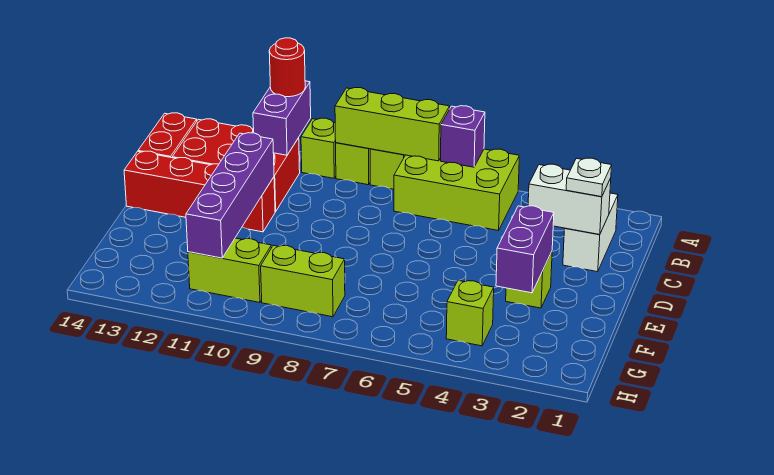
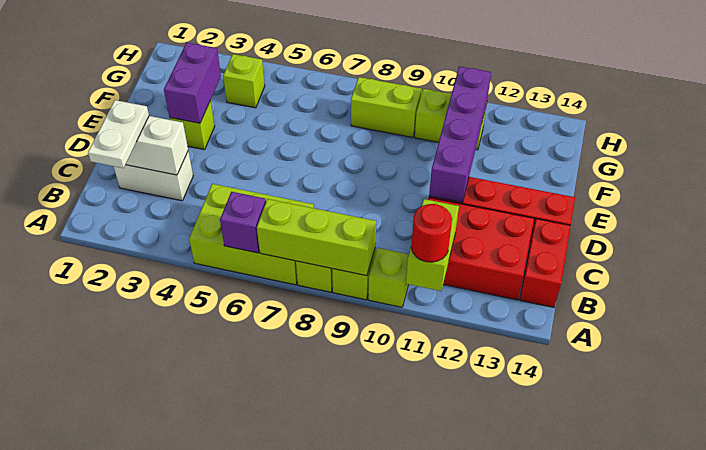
purple brick A11:B11 level 2 -> lime brick A11:B11 level 2
white brick B2:C2 level 1 -> white brick C2:C3 level 1
white plate C2 level 3 -> white plate B2:C2 level 3

